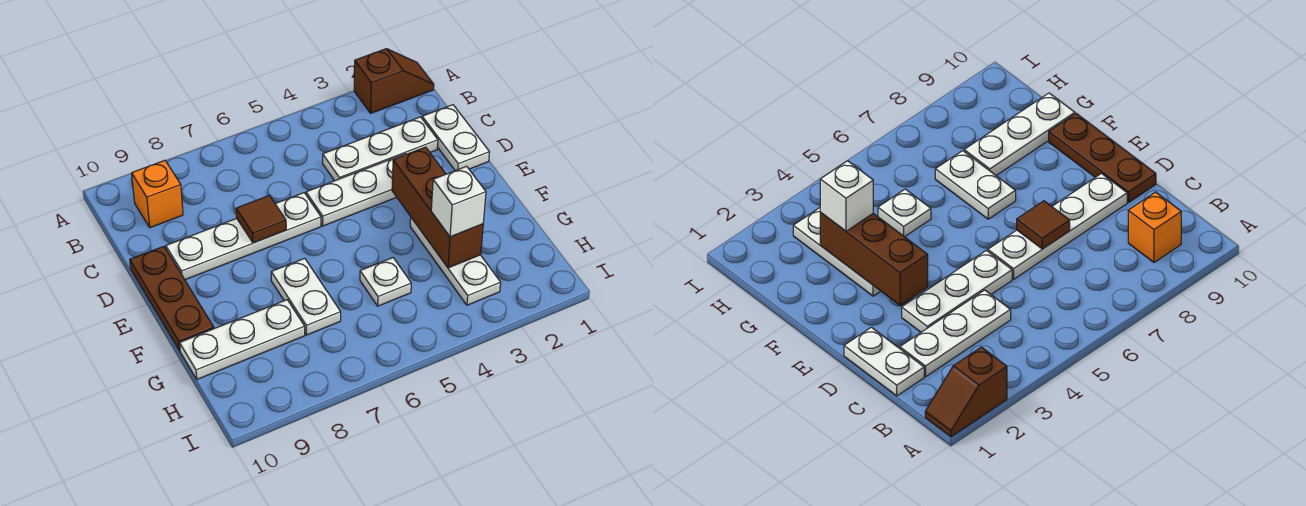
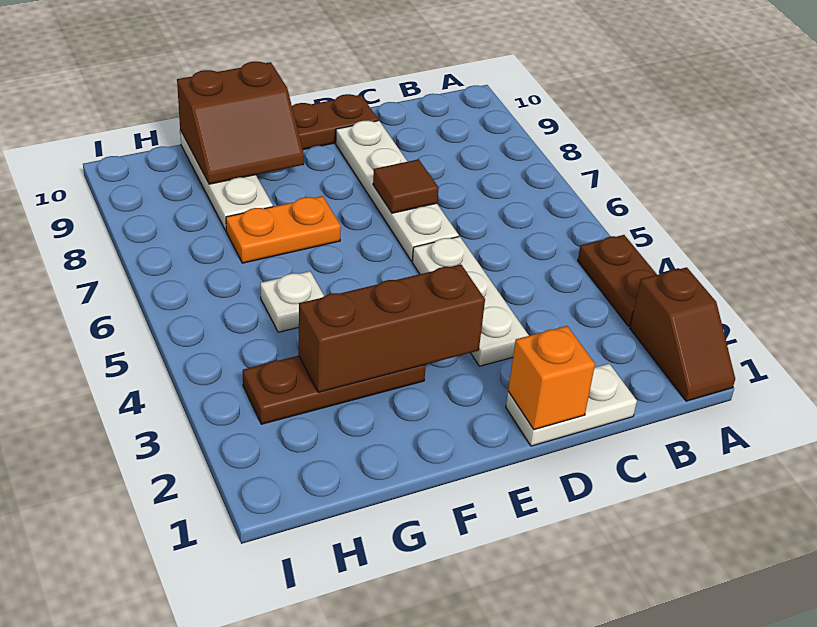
none -> brown plate A3:A4 level 1
orange brick B9 level 1 -> orange brick D1 level 2
white plate C2:C4 level 1 -> none
white plate F3:H3 level 1 -> brown plate F3:H3 level 1
white plate F7:G7 level 1 -> orange plate F7:G7 level 1
none -> brown slope F9:G10 level 2 top 10
white brick G3 level 3 -> none

